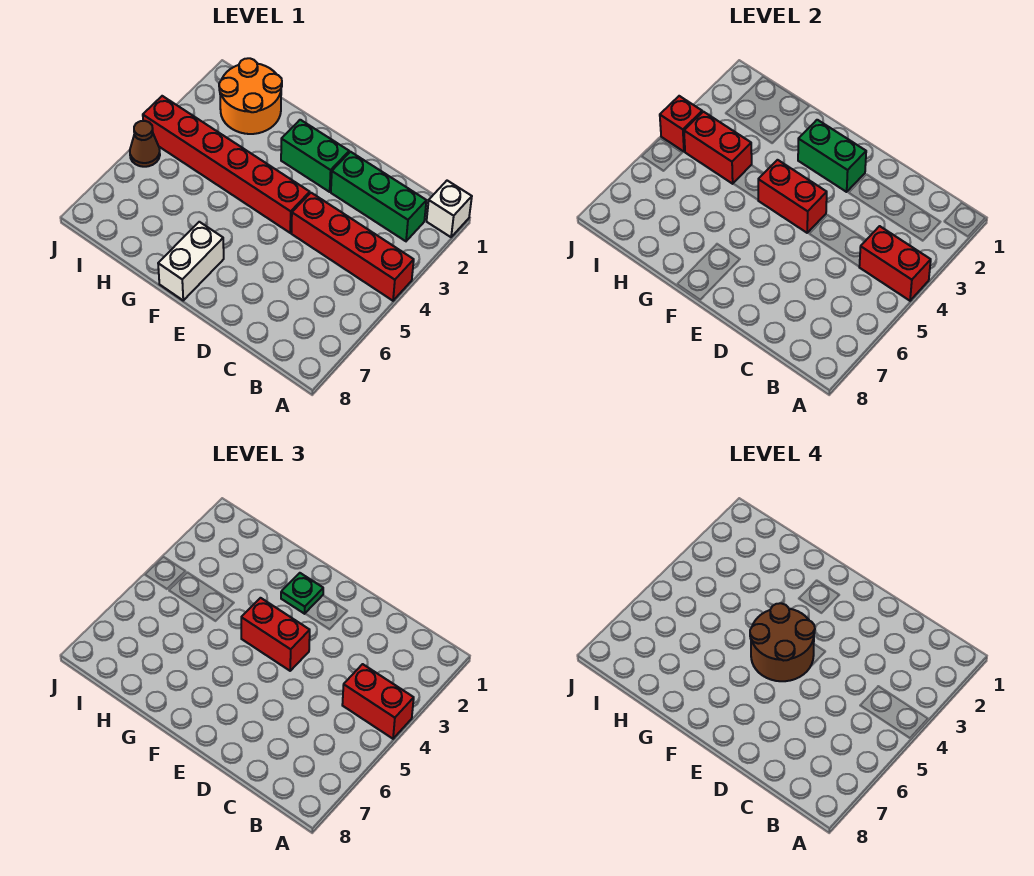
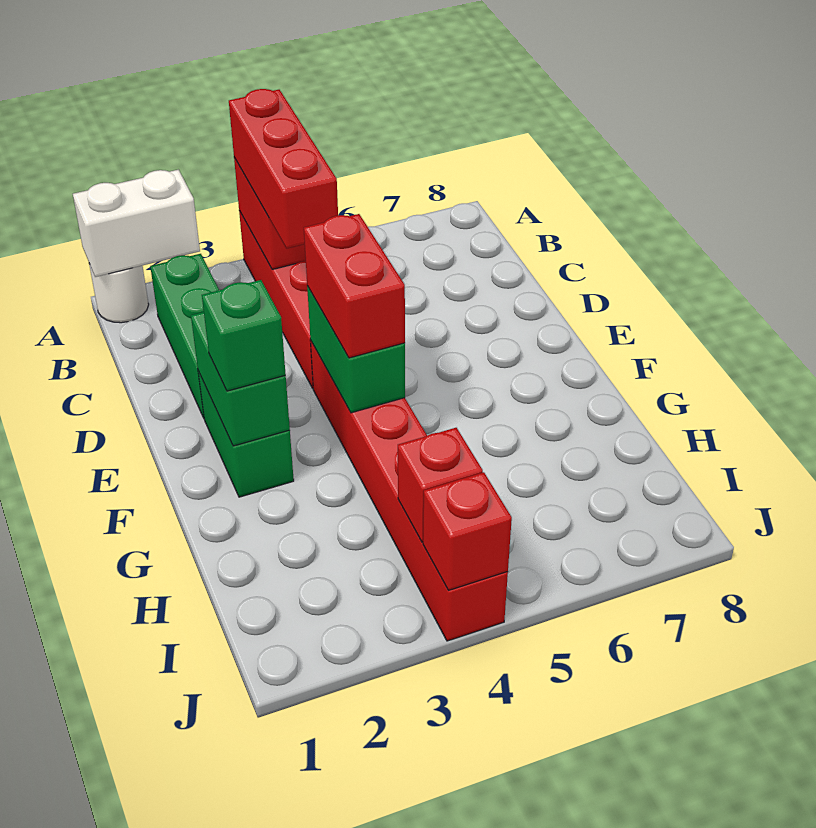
white brick A1 level 1 -> white round brick A1 level 1
red brick A4:B4 level 3 -> red brick A4:C4 level 3
red brick E4:F4 level 2 -> green brick E4:F4 level 2
brown round brick E4:F5 level 4 -> none
green plate F2 level 3 -> green brick F2 level 3
white brick F7:F8 level 1 -> white brick A1:A2 level 2
orange round brick H1:I2 level 1 -> none
red brick H4:I4 level 2 -> red brick I4 level 2
brown cone J5 level 1 -> none

